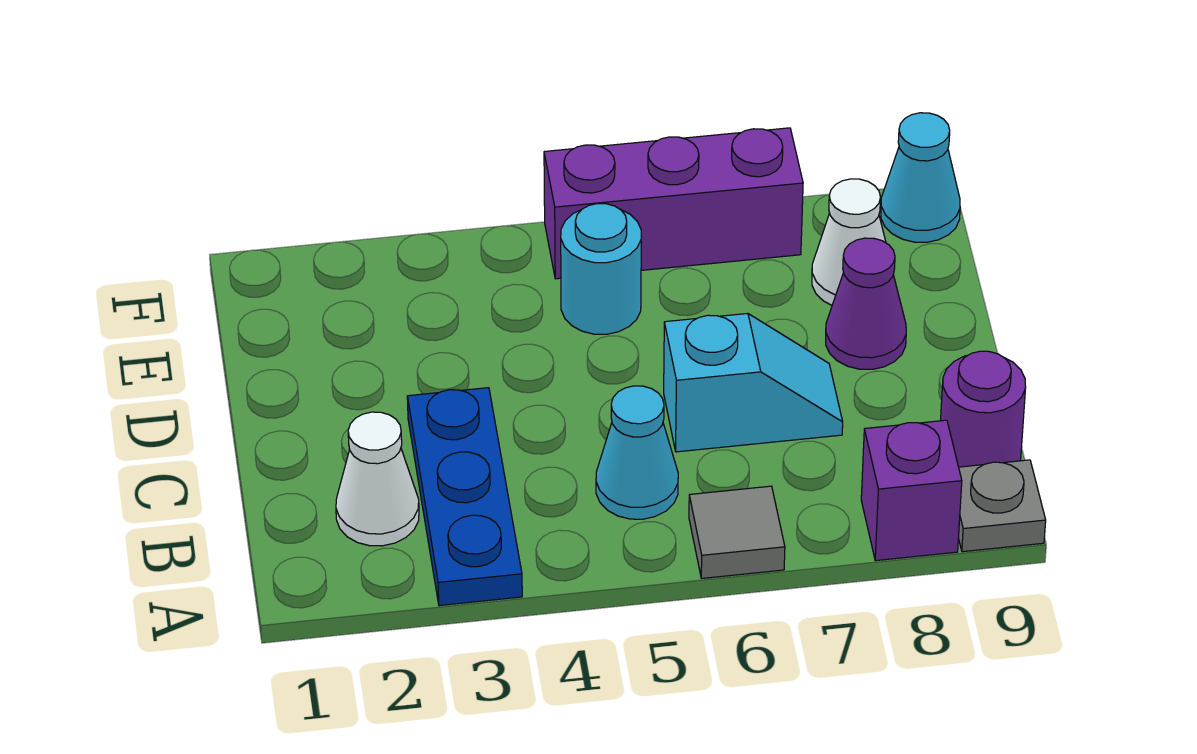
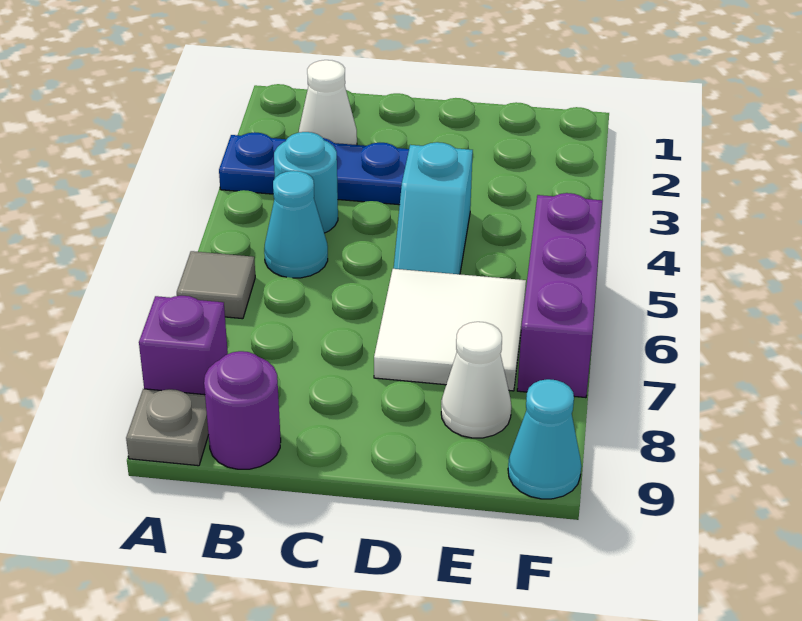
cyan slope C6:C7 level 1 top 6 -> cyan slope D4:D5 level 1 top 4
none -> white tile D6:E7 level 1
purple cone D8 level 1 -> none
cyan round brick E5 level 1 -> cyan round brick B4 level 1

